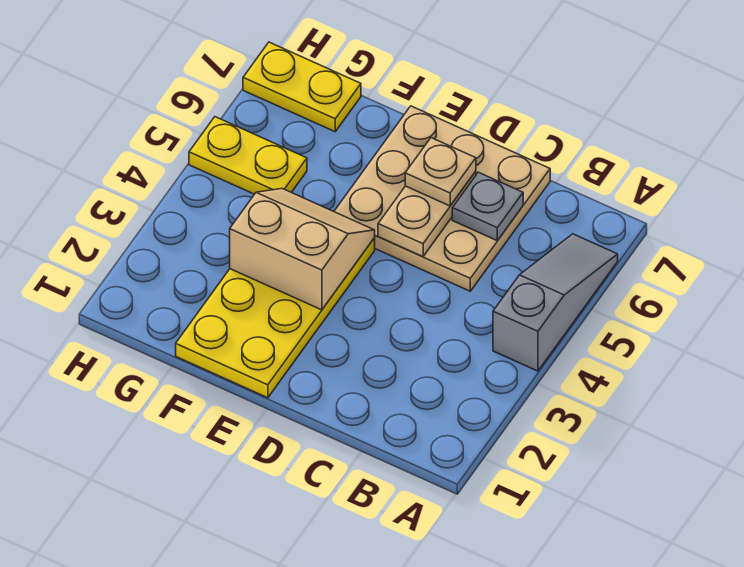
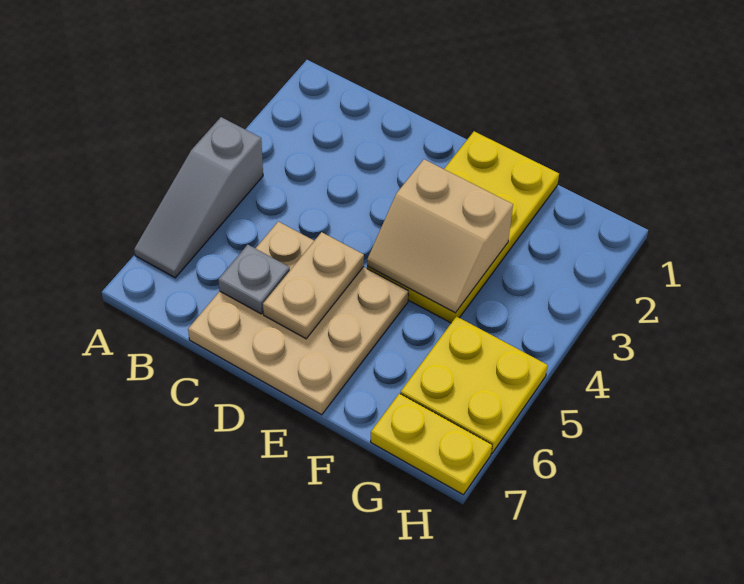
tan plate D6 level 3 -> none
yellow plate G5:H5 level 1 -> yellow plate G5:H6 level 1

